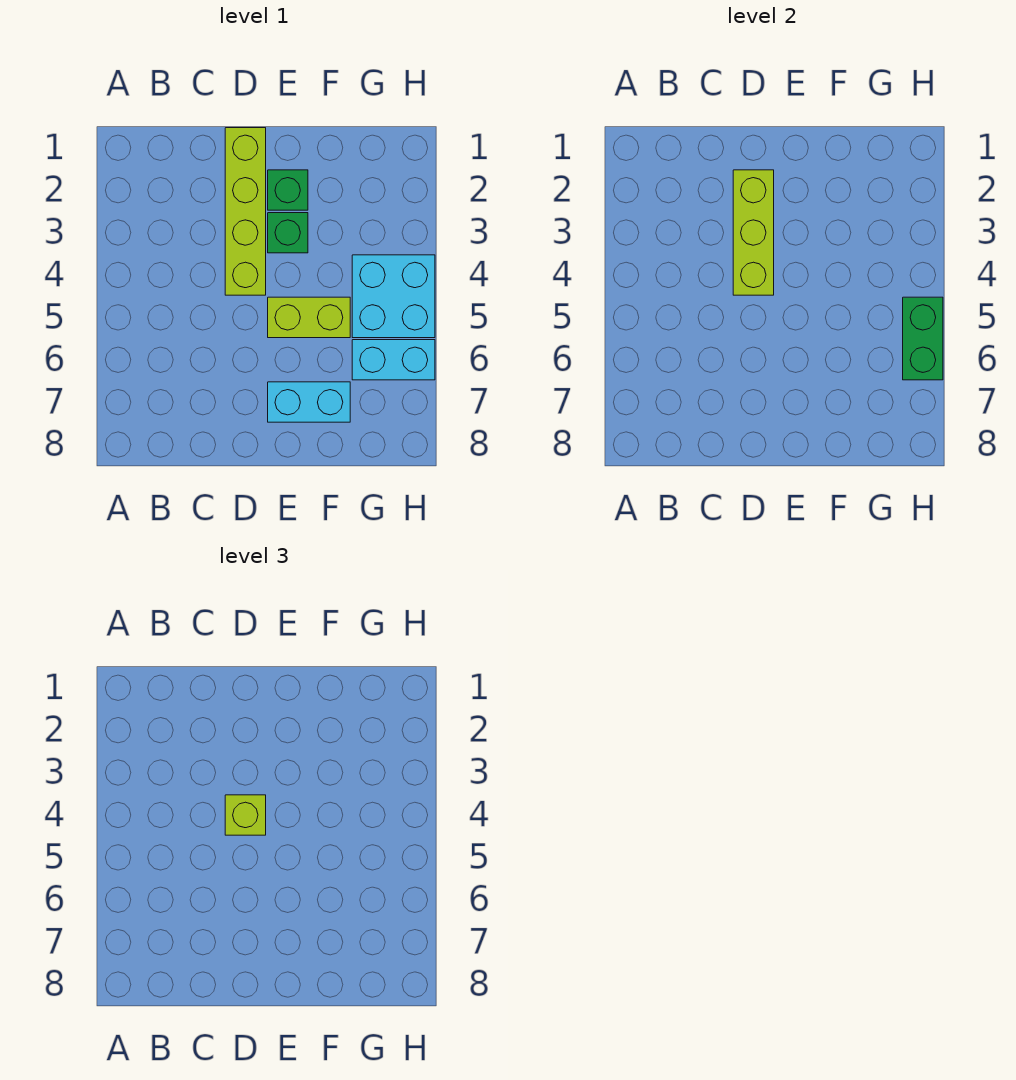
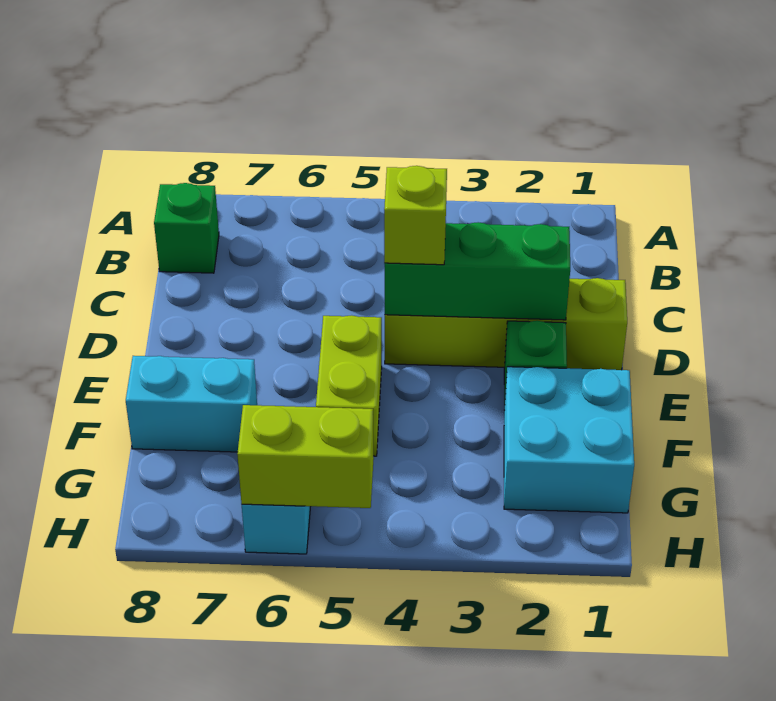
lime brick D2:D4 level 2 -> green brick D2:D4 level 2
green brick E3 level 1 -> green brick B8 level 1
cyan brick E7:F7 level 1 -> cyan brick F7:F8 level 1
cyan brick G4:H5 level 1 -> cyan brick F1:G2 level 1
green brick H5:H6 level 2 -> lime brick H5:H6 level 2

